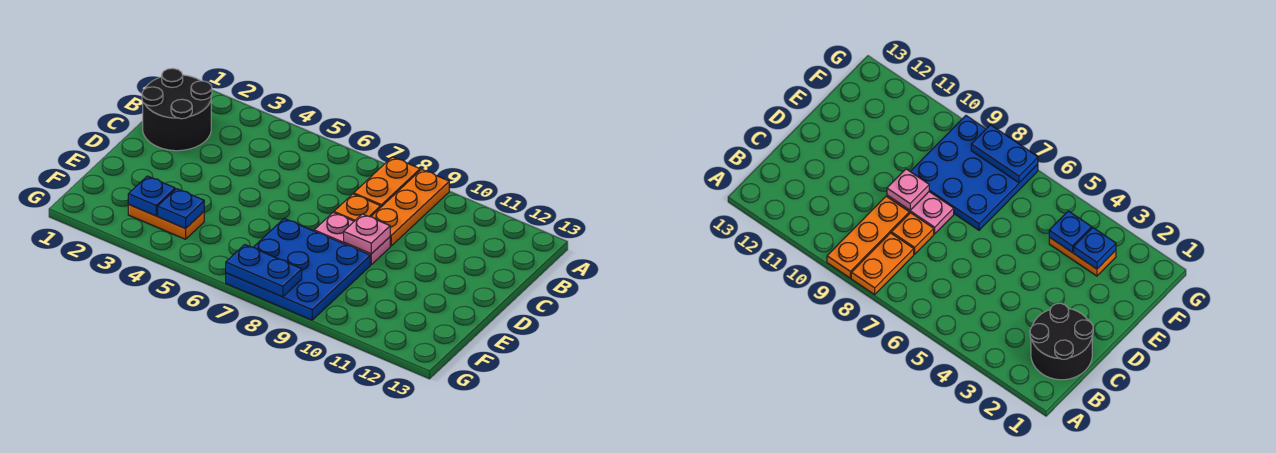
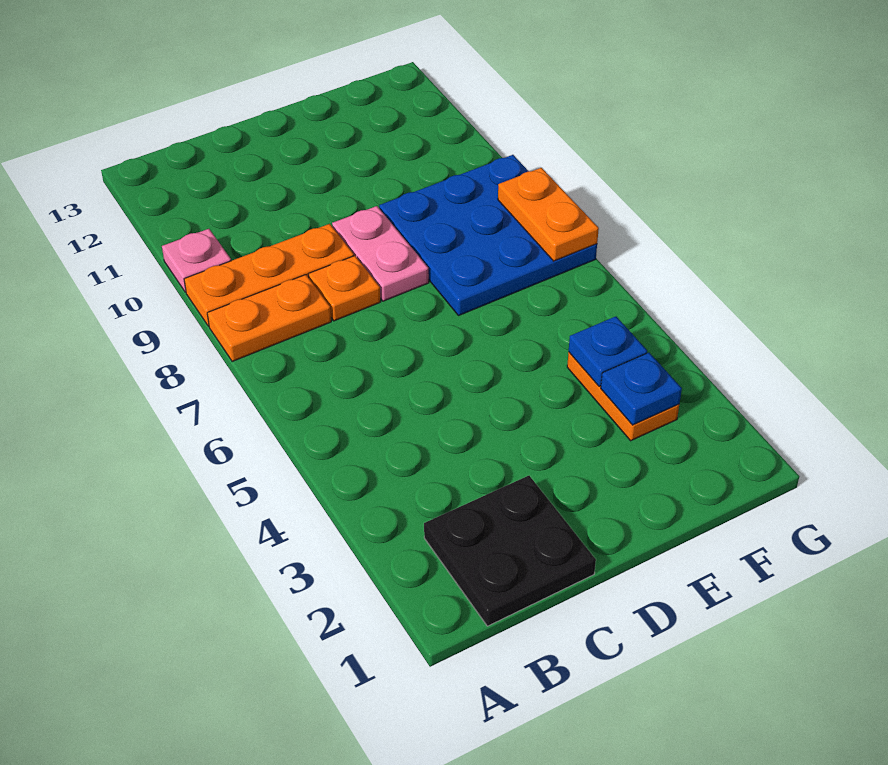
black round brick B1:C2 level 1 -> black plate B1:C2 level 1
pink plate D9 level 2 -> pink plate A10 level 1
blue plate G7:G8 level 2 -> orange plate G7:G8 level 2

